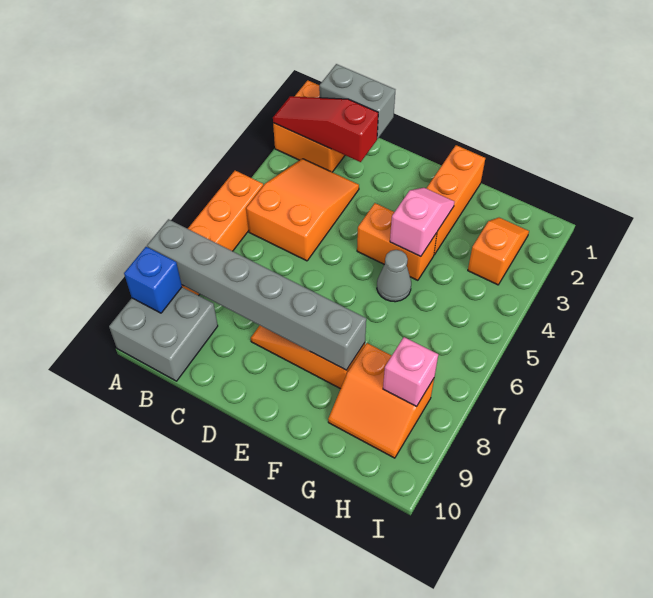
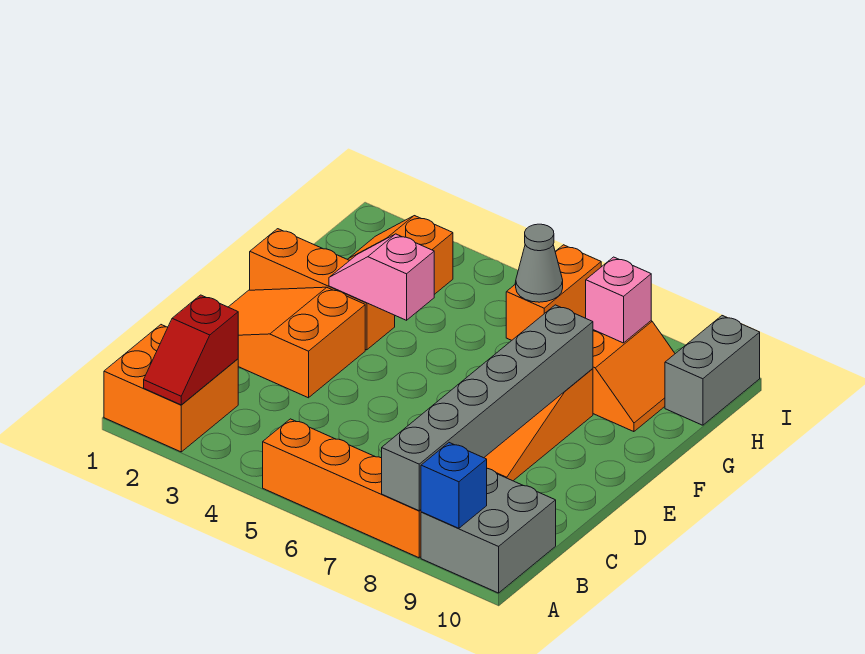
red slope A2:C2 level 2 top C -> red slope A2:B2 level 2 top B
grey brick B1:C1 level 2 -> grey brick H10:I10 level 1
orange slope B3:C5 level 1 top 5 -> orange slope D1:E3 level 1 top 3
orange brick E4:F4 level 1 -> orange brick H6:I6 level 1
grey cone F5 level 1 -> grey cone H6 level 2

